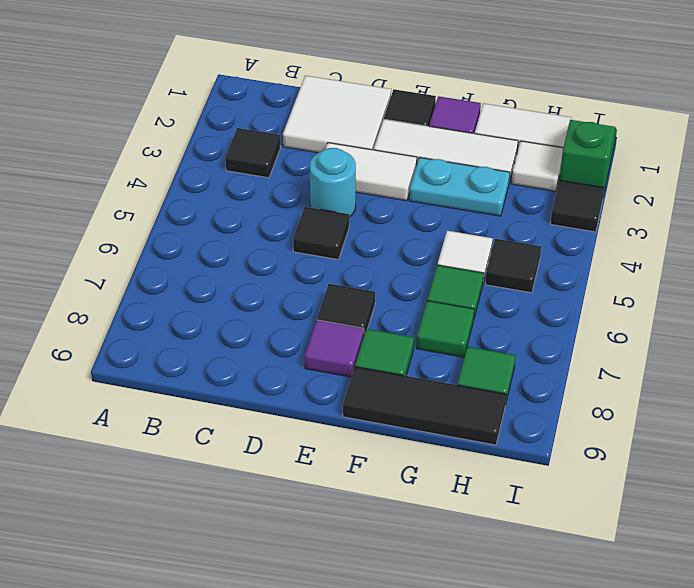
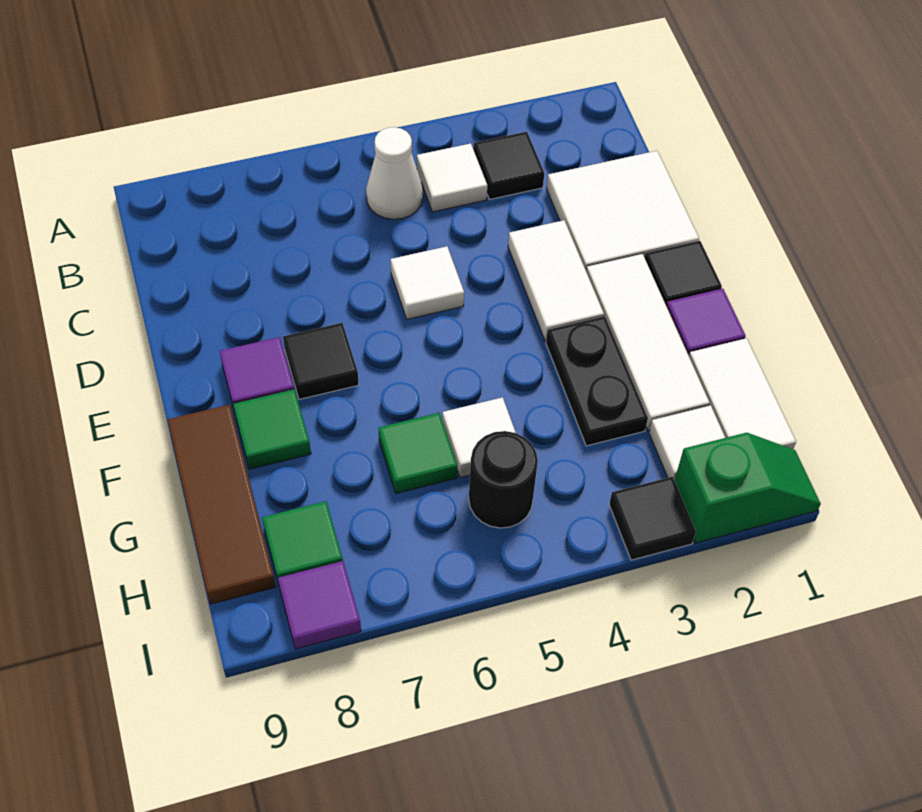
none -> white tile B4 level 1
none -> white cone B5 level 1
cyan round brick D4 level 1 -> none
black tile D5 level 1 -> white tile D5 level 1
cyan plate F3:G3 level 1 -> black plate F3:G3 level 1
black tile F9:H9 level 1 -> brown tile F9:H9 level 1
green tile G7 level 1 -> none
black tile H5 level 1 -> black round brick H5 level 1
none -> purple tile I8 level 1

